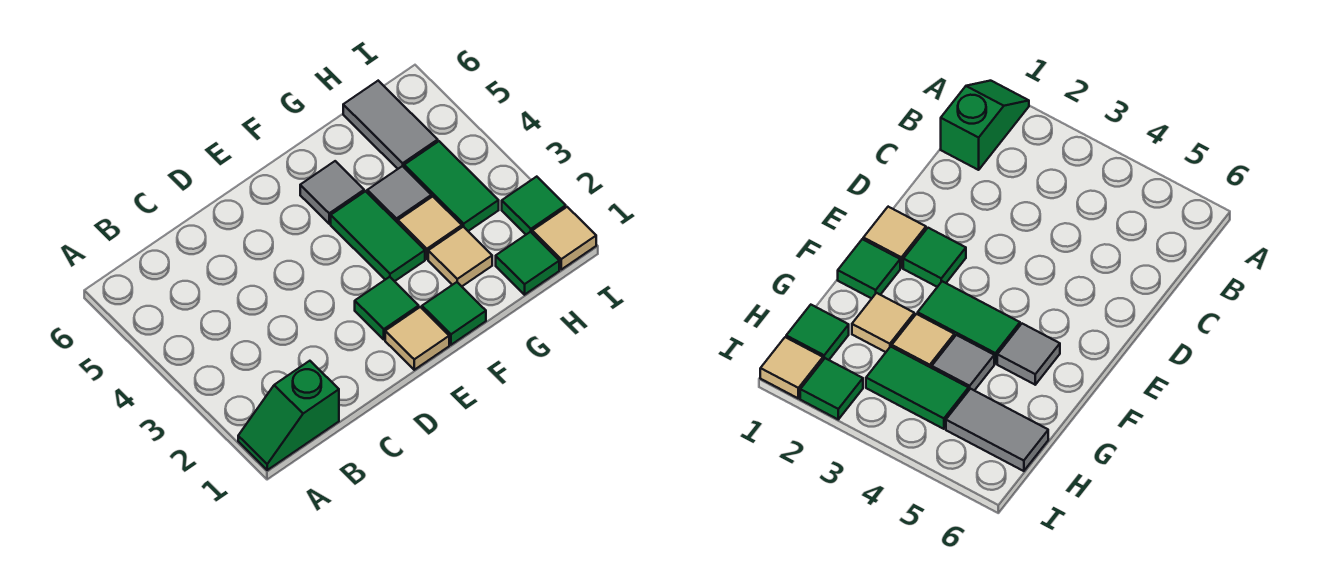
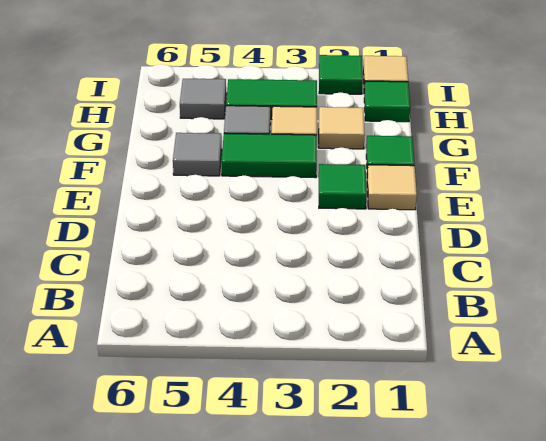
green slope A1:B1 level 1 top B -> none
grey tile H5:H6 level 1 -> grey tile H5 level 1

